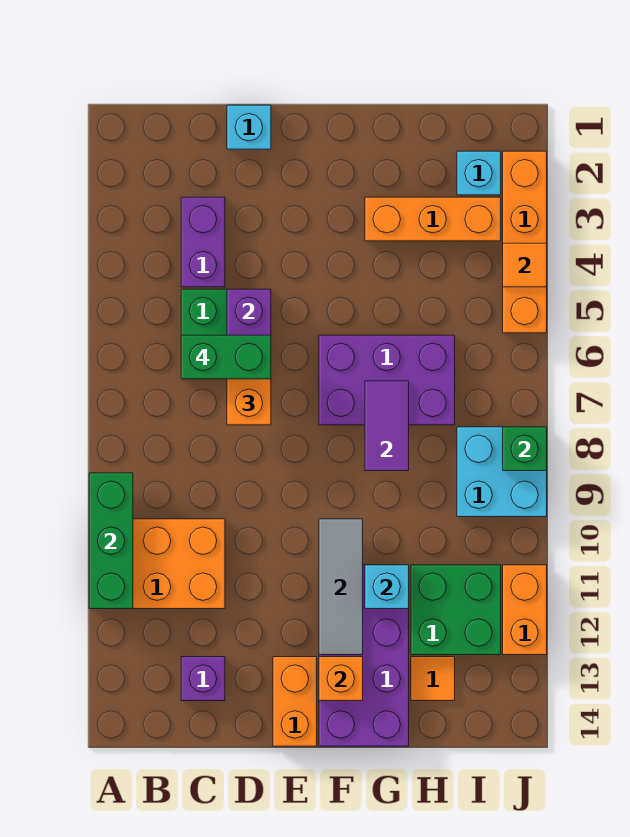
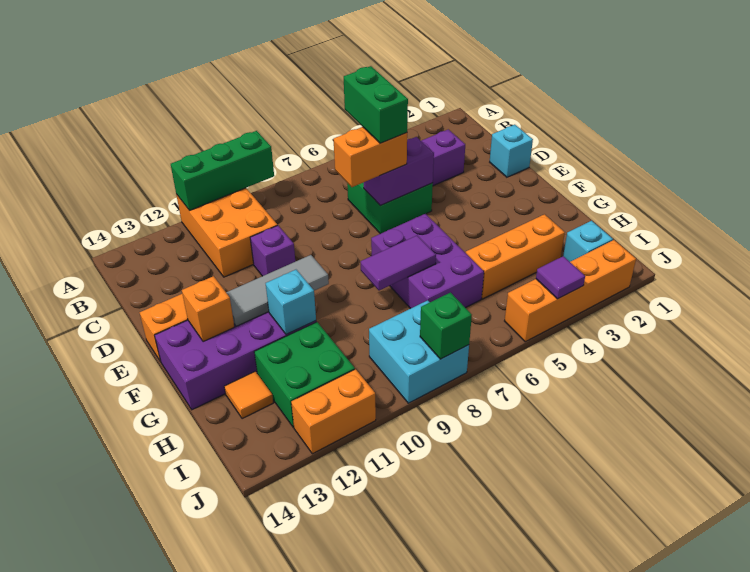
purple brick C13 level 1 -> purple brick D10 level 1
orange brick G3:I3 level 1 -> orange brick H3:H5 level 1
orange tile J4 level 2 -> purple tile J4 level 2

